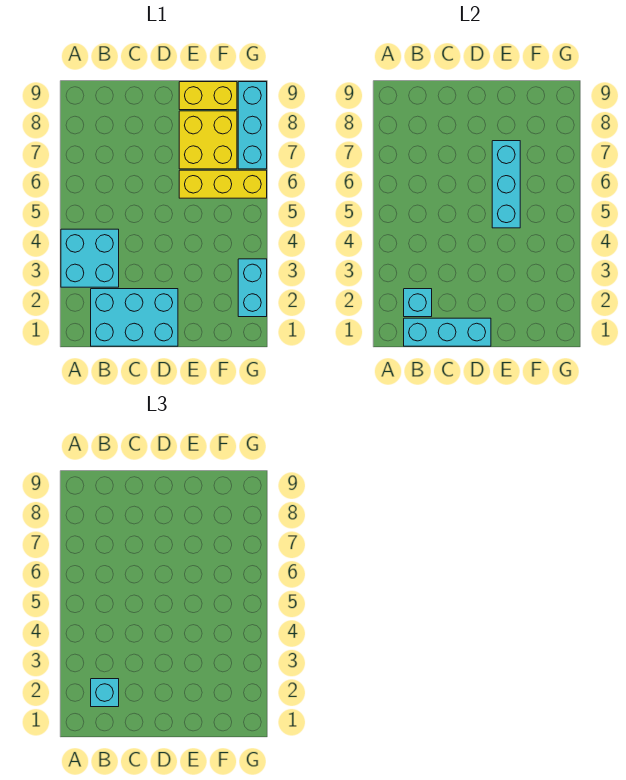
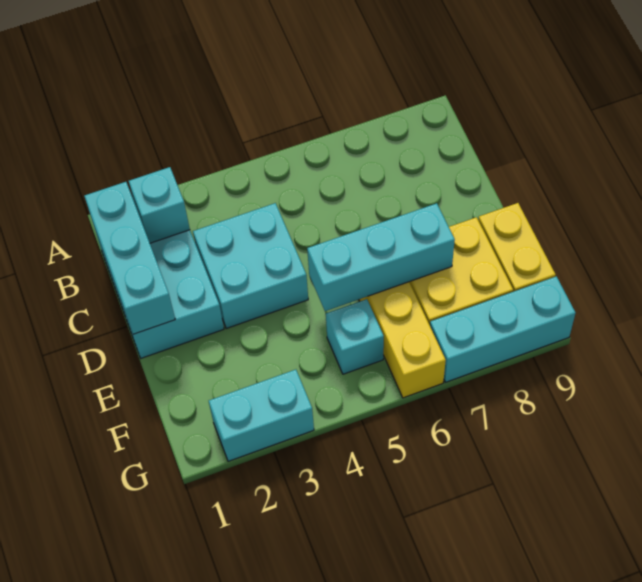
cyan brick A3:B4 level 1 -> cyan brick C3:D4 level 1
cyan brick B2 level 3 -> cyan brick F5 level 1

